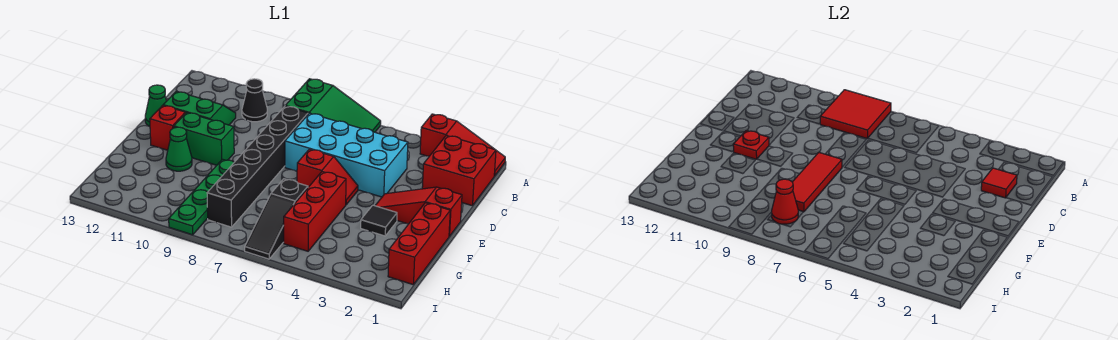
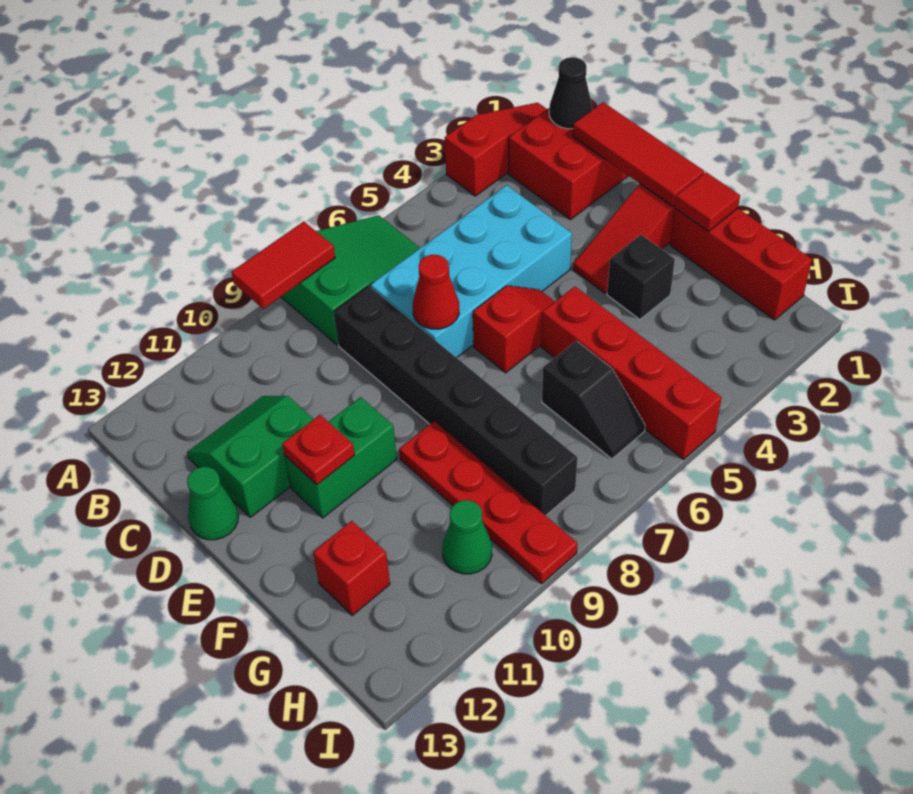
red tile A8:B9 level 2 -> red tile A8:A9 level 2
black cone B10 level 1 -> black cone B1 level 2
red tile C2 level 2 -> red tile F1 level 2
red tile E8:G8 level 2 -> red tile C1:E1 level 2
red brick E12 level 1 -> red brick G12 level 1
black tile F3 level 1 -> black brick F3 level 1
red brick F5:H5 level 1 -> red brick F5:I5 level 1
green plate F9:I9 level 1 -> red plate F9:I9 level 1
green cone F11 level 1 -> green cone H10 level 1
black slope G6:I6 level 1 top G -> black slope G6:H6 level 1 top G
red cone H8 level 2 -> red cone D7 level 2

